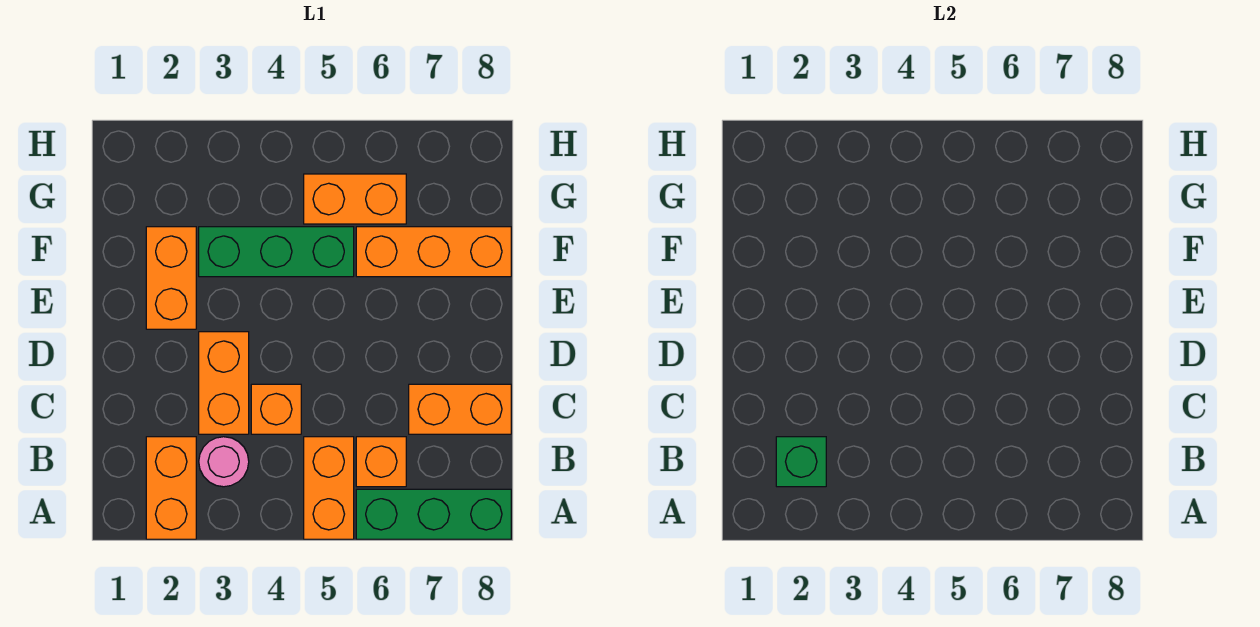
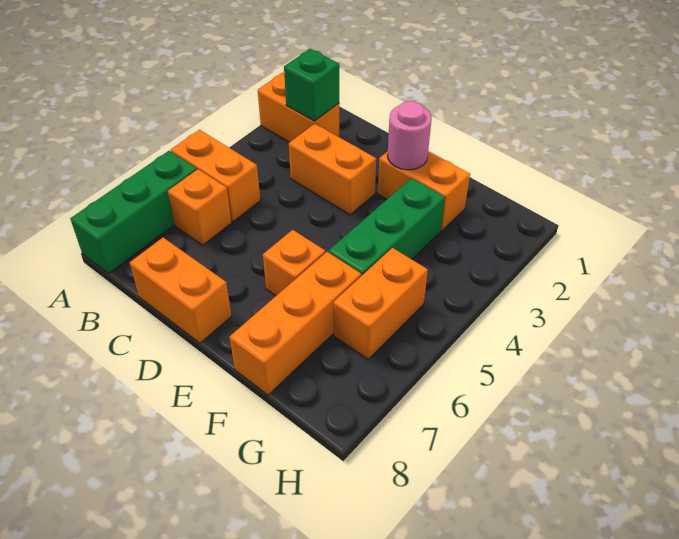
pink round brick B3 level 1 -> pink round brick E2 level 2
orange brick C4 level 1 -> orange brick E6 level 1
orange brick C7:C8 level 1 -> orange brick C8:D8 level 1

